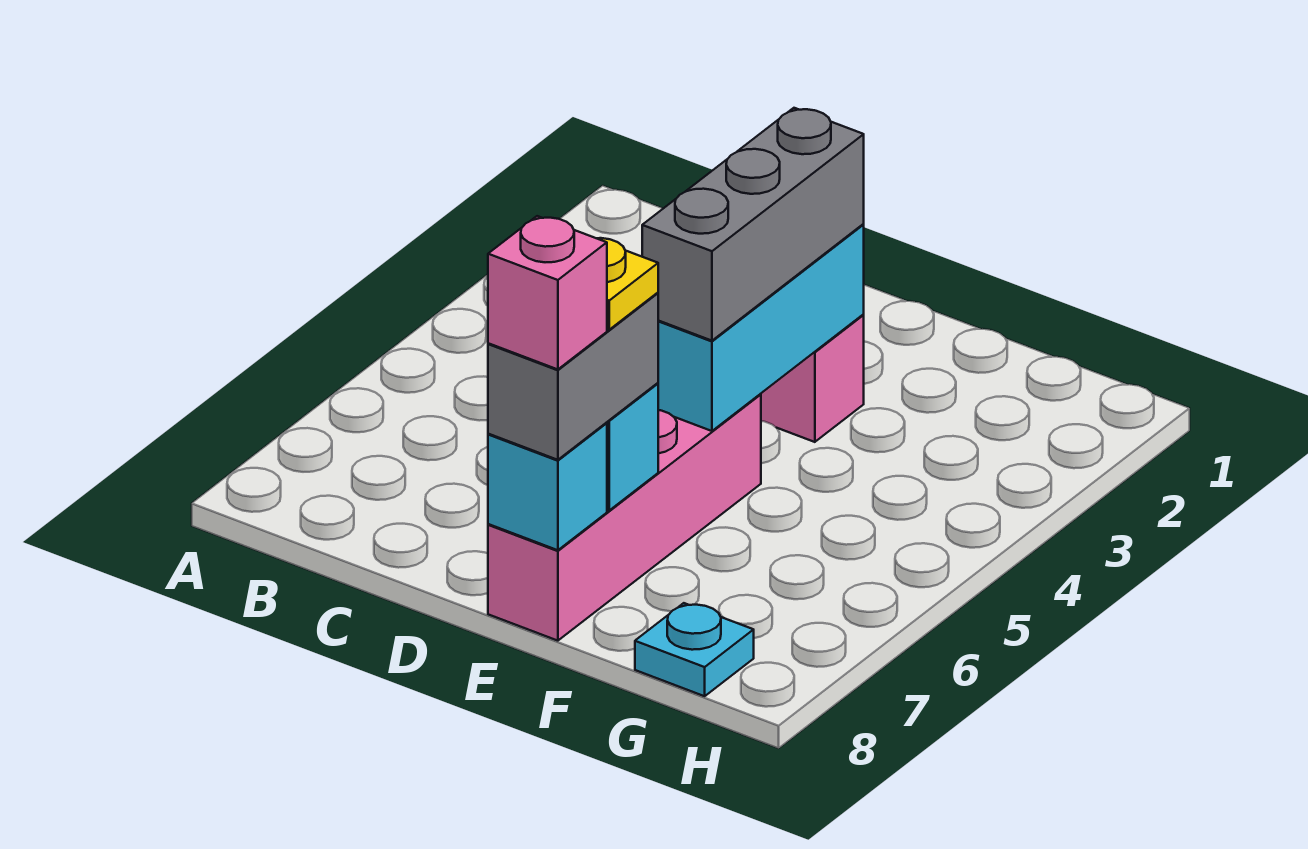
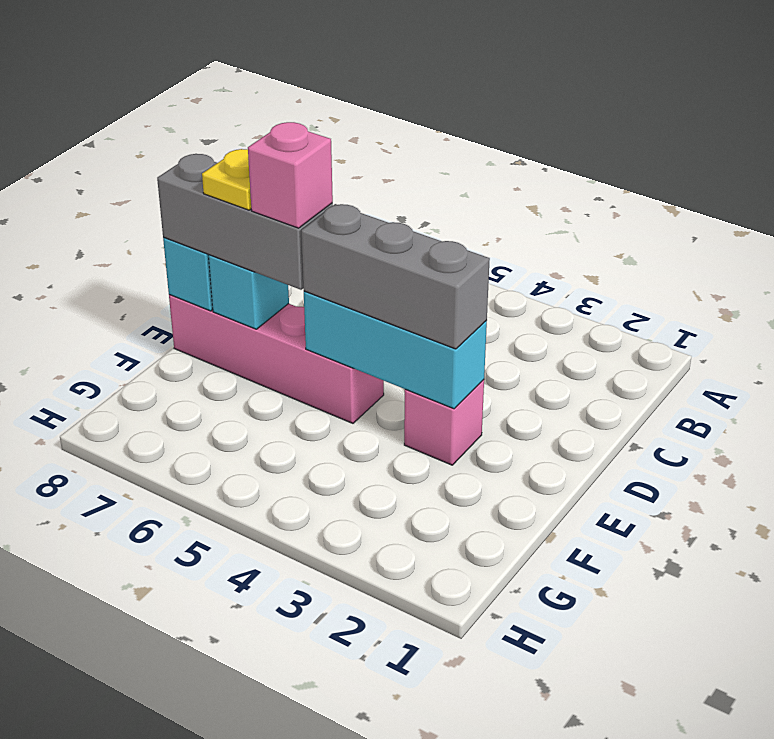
grey brick E7:E8 level 3 -> grey brick E6:E8 level 3
pink brick E8 level 4 -> pink brick E6 level 4
cyan plate G8 level 1 -> none

